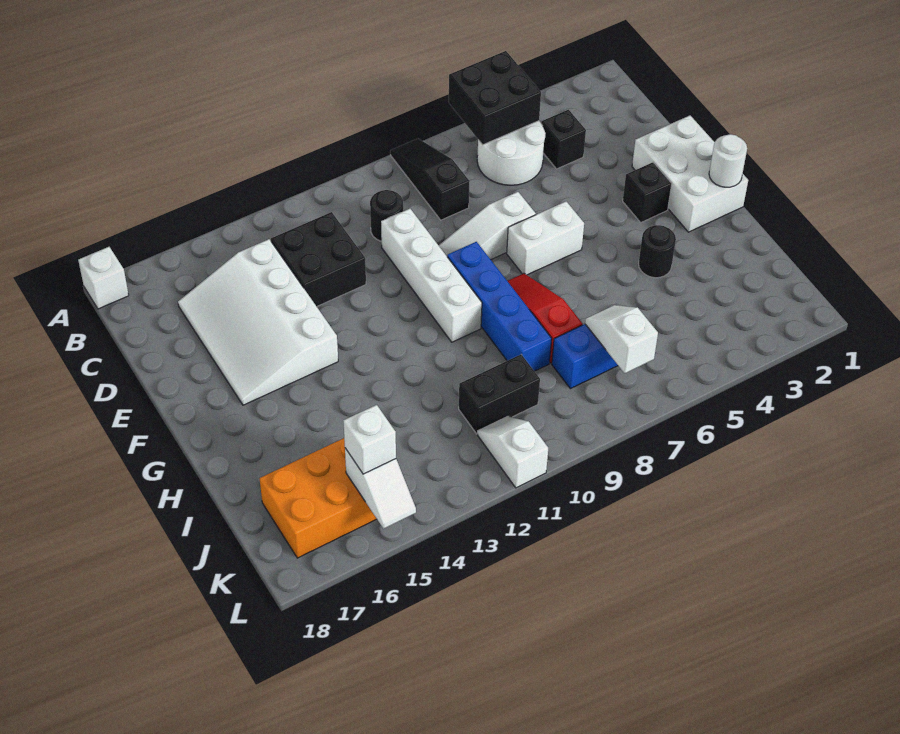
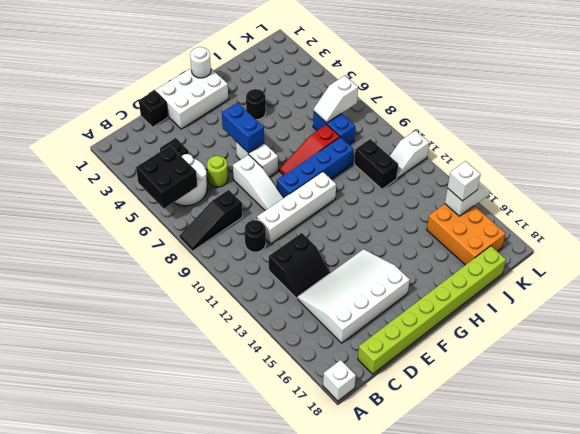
black brick C12:D13 level 1 -> black slope C12:D13 level 1 top 12
white slope C14:F16 level 1 top 14 -> white slope C14:F16 level 1 top 16
none -> lime brick C18:J18 level 1
none -> lime round brick D6 level 1
black brick F3 level 1 -> black brick D1 level 1
none -> blue brick F5:F6 level 2

